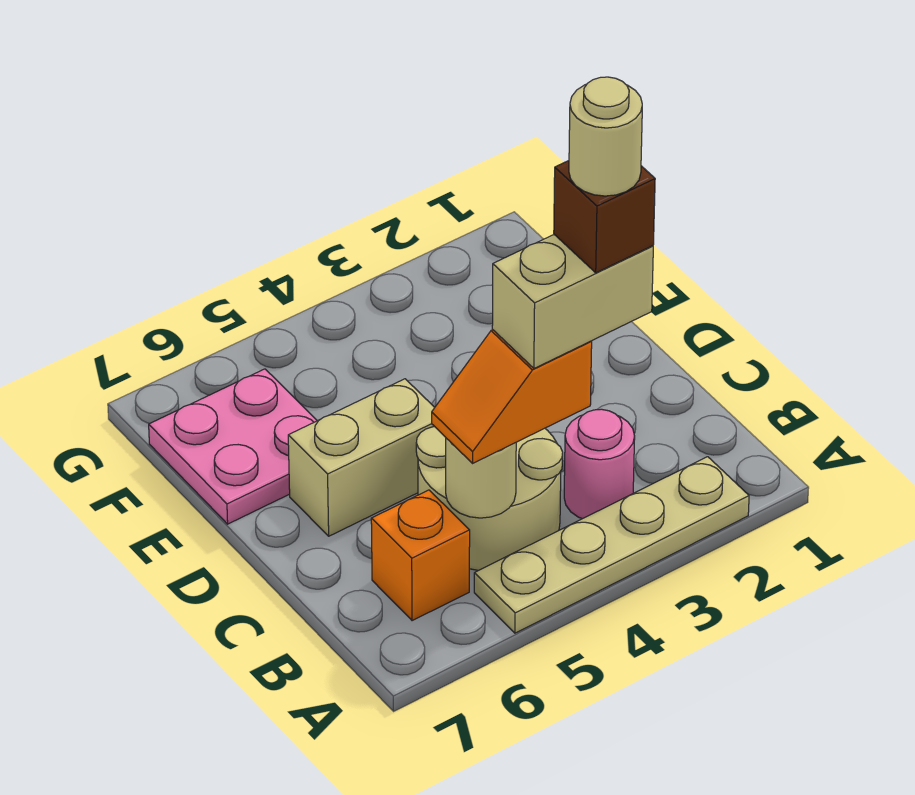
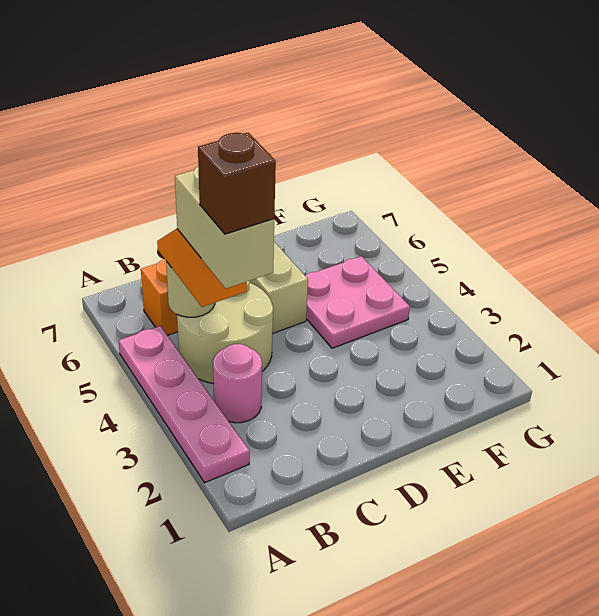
tan plate A2:A5 level 1 -> pink plate A2:A5 level 1
tan round brick B3 level 6 -> none
pink plate E6:F7 level 1 -> pink plate E4:F5 level 1

